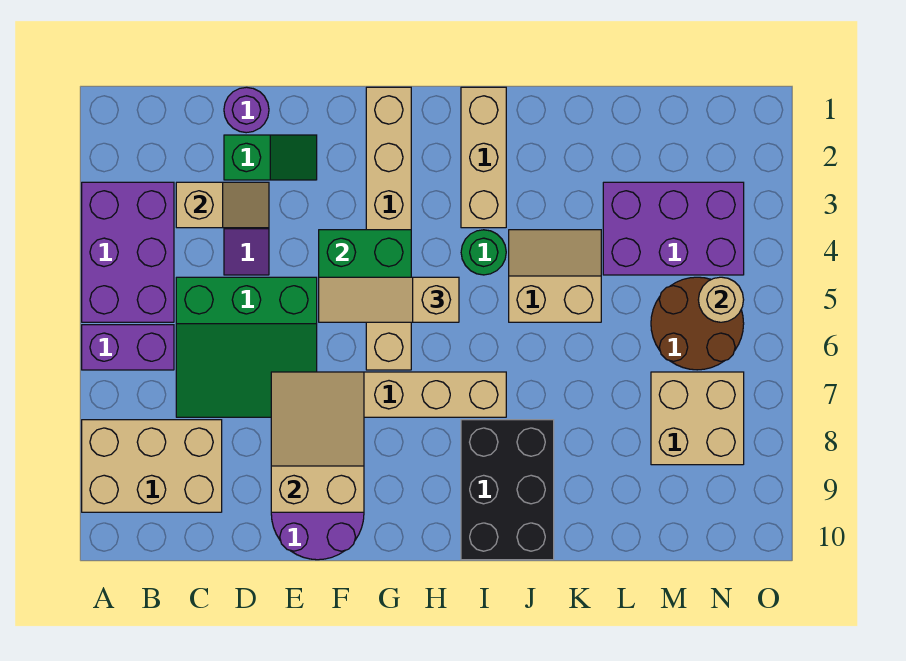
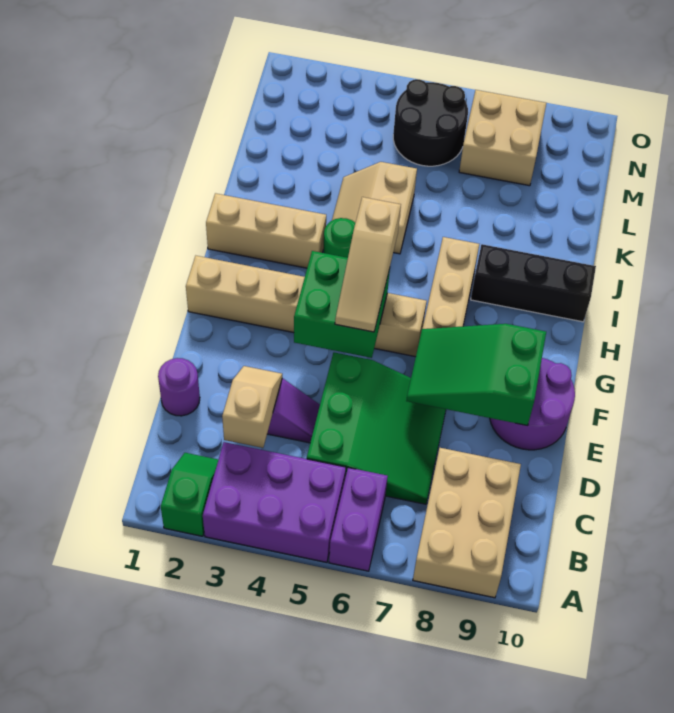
green slope D2:E2 level 1 top D -> green slope A2:B2 level 1 top A
tan slope E7:F9 level 2 top 9 -> green slope E7:F9 level 2 top 9
black brick I8:J10 level 1 -> black brick I8:I10 level 1
purple brick L3:N4 level 1 -> none
brown round brick M5:N6 level 1 -> black round brick M5:N6 level 1
tan round brick N5 level 2 -> none

